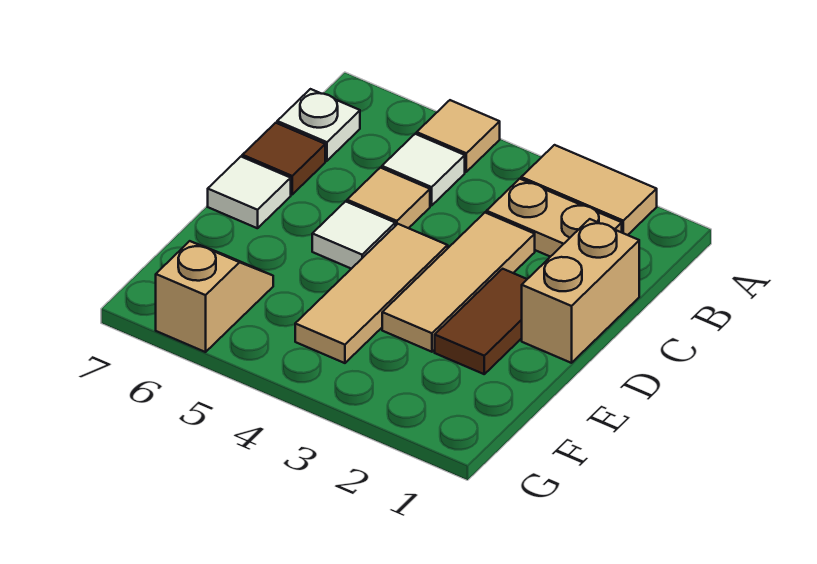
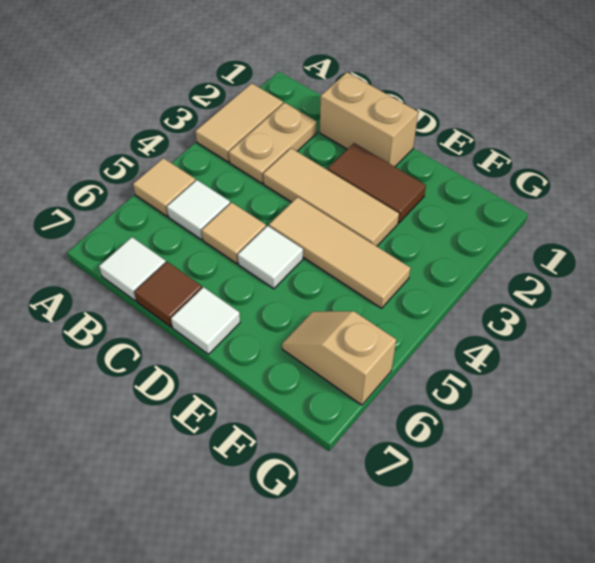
white plate B7 level 1 -> white tile B7 level 1

